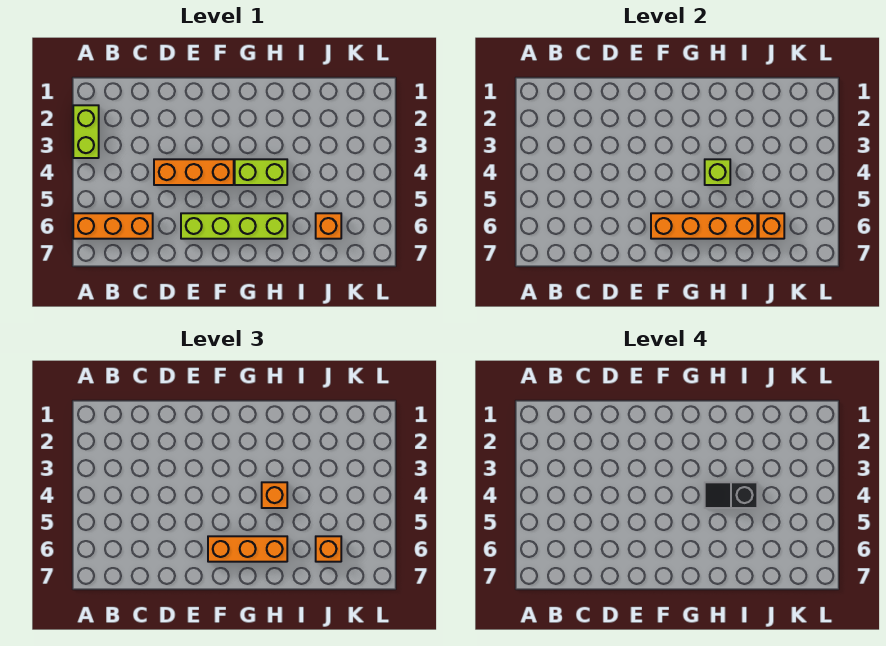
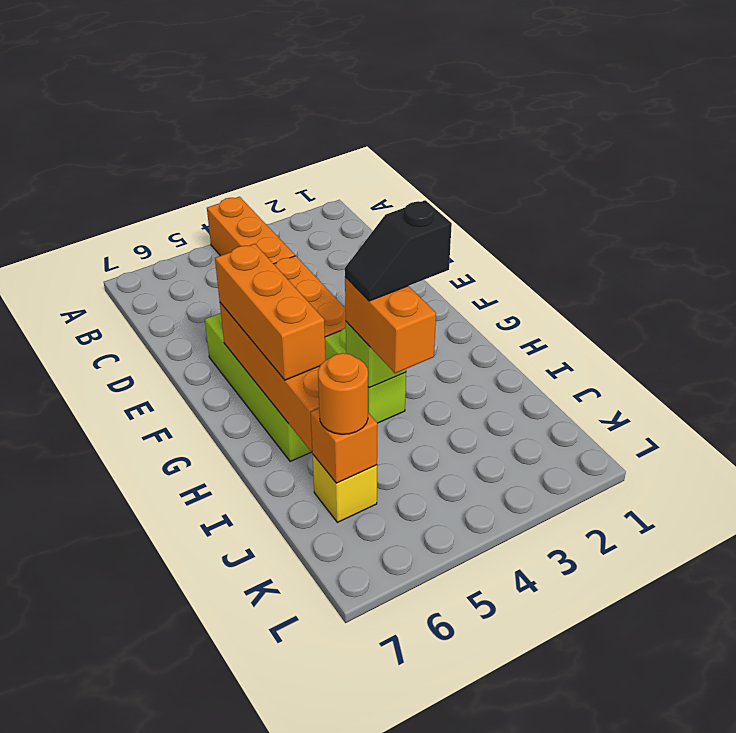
lime brick A2:A3 level 1 -> none
orange brick A6:C6 level 1 -> orange brick A4:C4 level 1
orange brick H4 level 3 -> orange brick H4:I4 level 3
black slope H4:I4 level 4 top I -> black slope H3:H4 level 4 top 3
orange brick J6 level 1 -> yellow brick J6 level 1
orange brick J6 level 3 -> orange round brick J6 level 3

